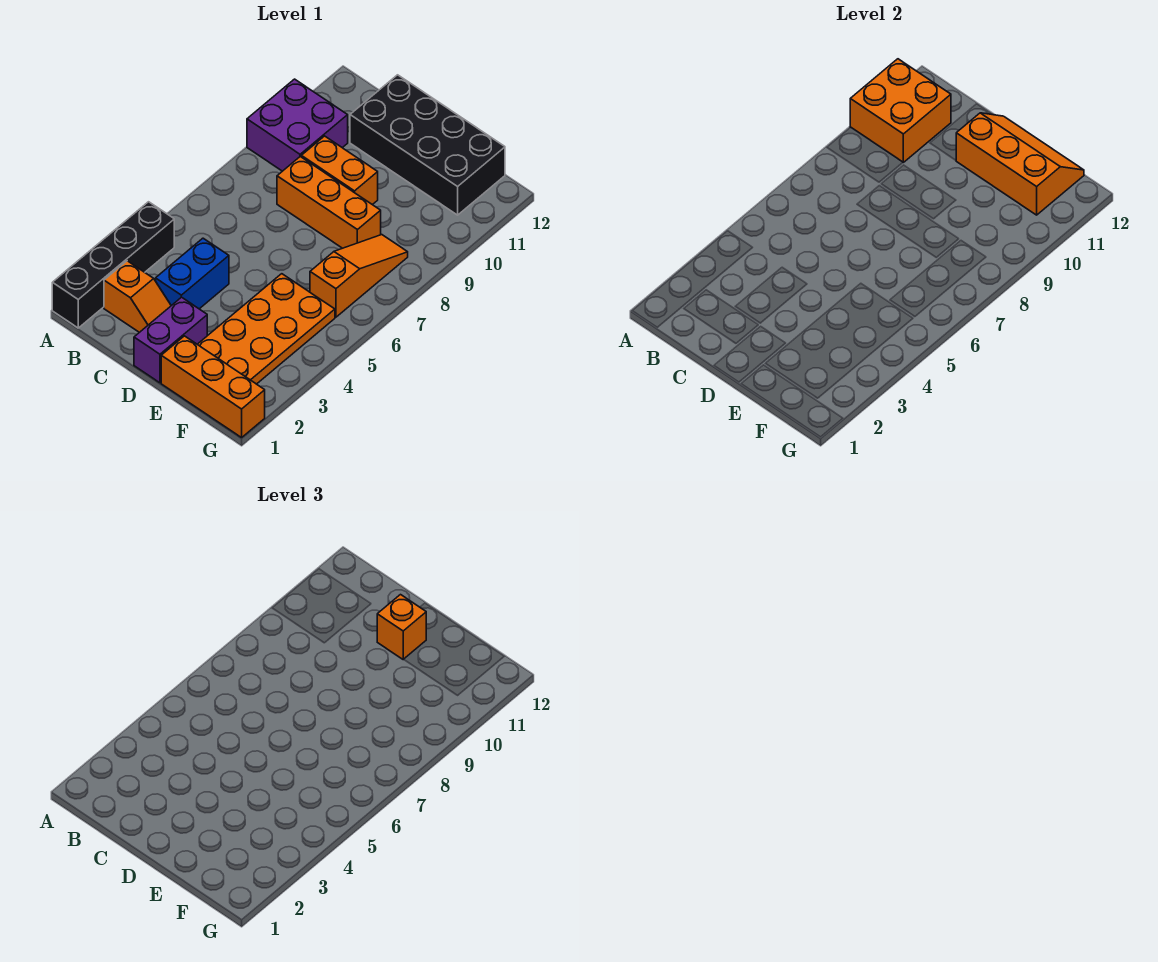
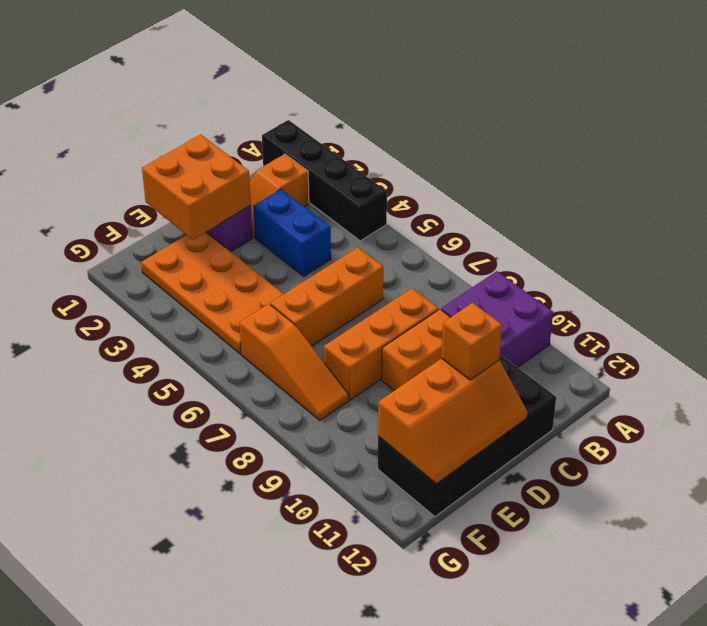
orange brick A10:B11 level 2 -> orange brick D1:E2 level 2
orange brick E1:G1 level 1 -> orange brick C6:E6 level 1

